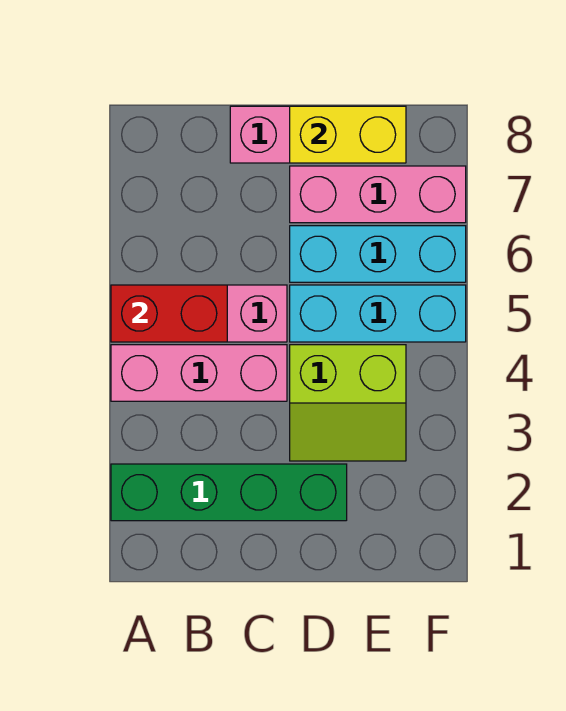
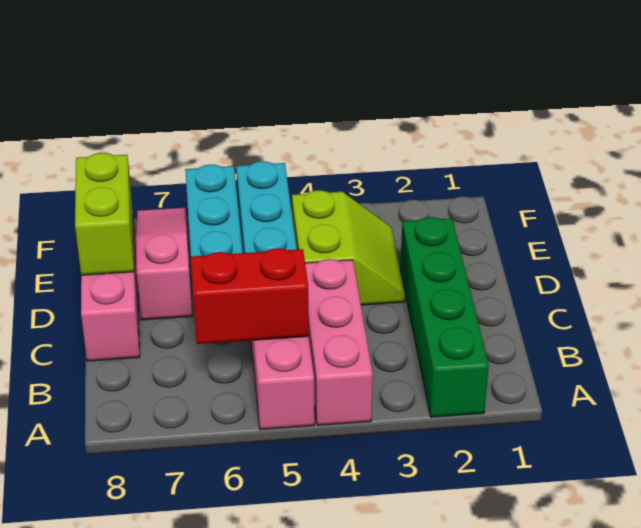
red brick A5:B5 level 2 -> red brick B5:B6 level 2
pink brick D7:F7 level 1 -> pink slope D7:F7 level 1 top D
yellow brick D8:E8 level 2 -> lime brick D8:E8 level 2

